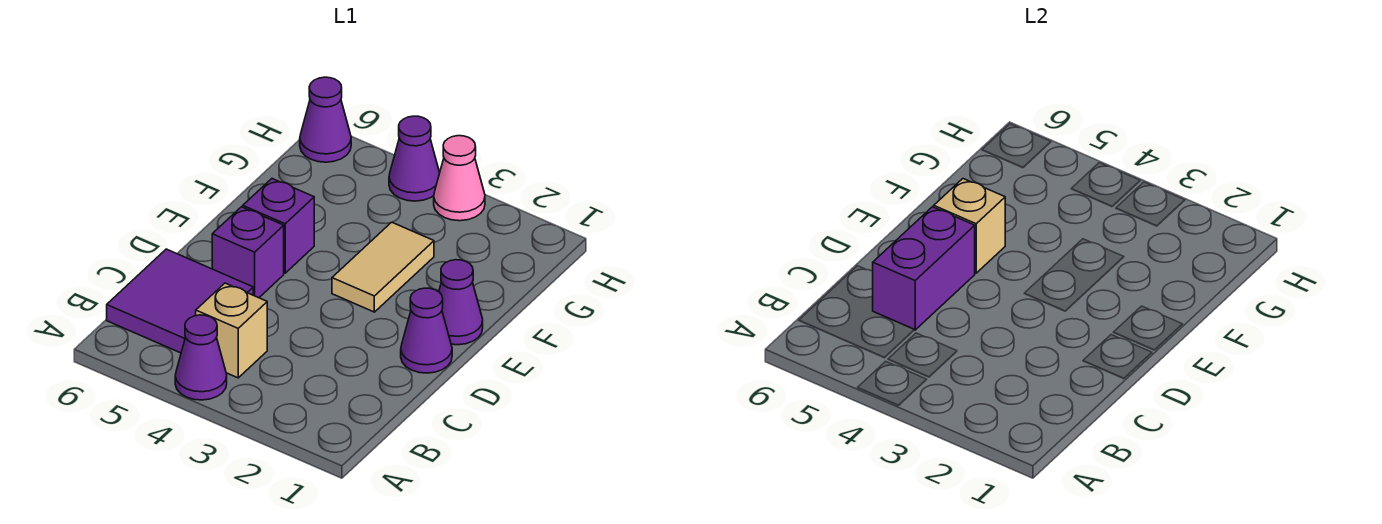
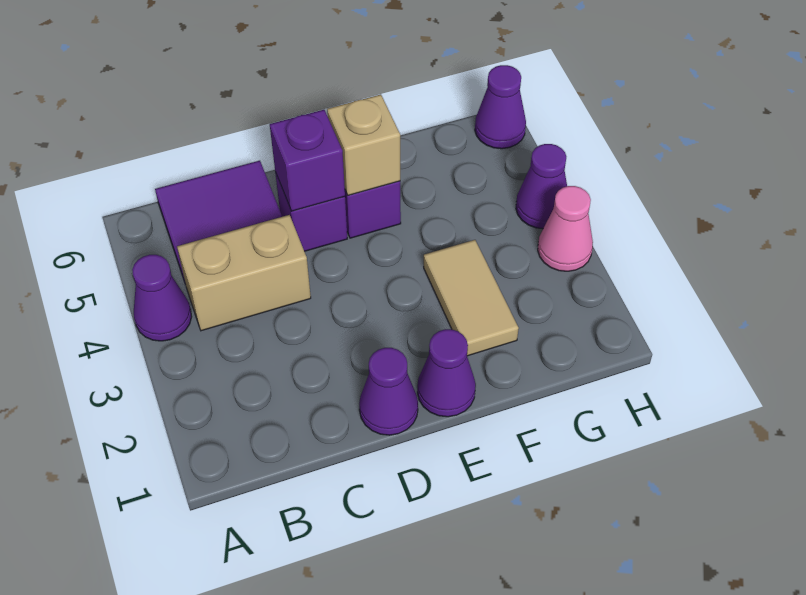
tan brick B4 level 1 -> tan brick B4:C4 level 1
purple brick C5:D5 level 2 -> purple brick D5 level 2
tan tile E3:F3 level 1 -> tan tile F2:F3 level 1

